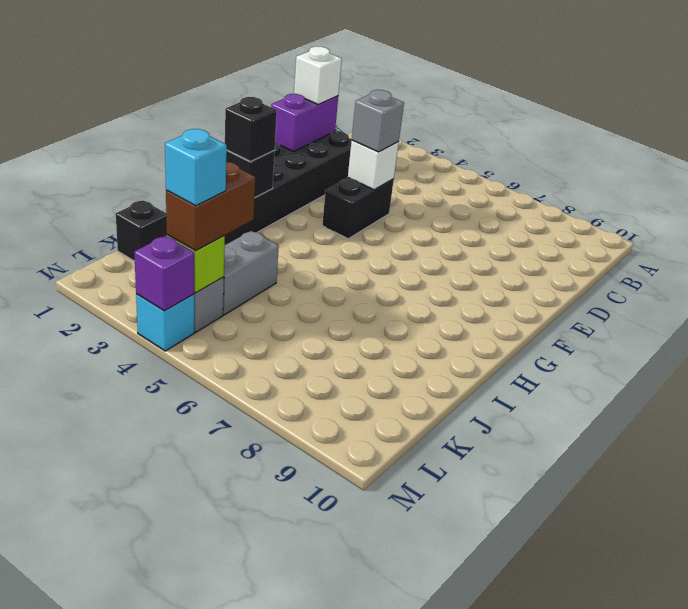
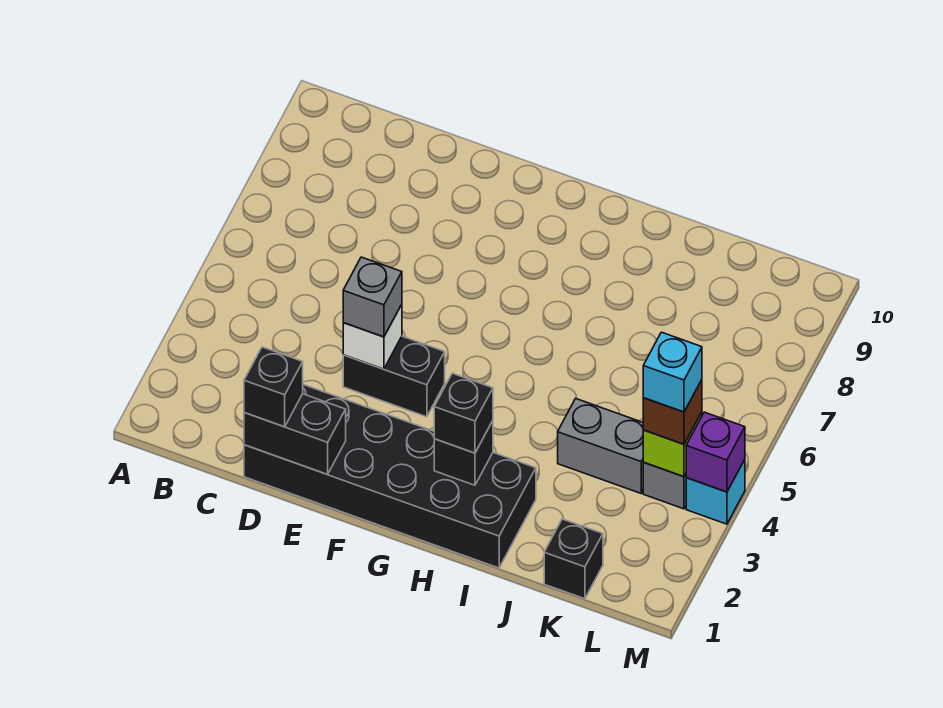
purple brick D1:E1 level 2 -> black brick D1:E1 level 2
white brick D1 level 3 -> black brick D1 level 3
brown brick K4:L4 level 3 -> brown brick L4 level 3

